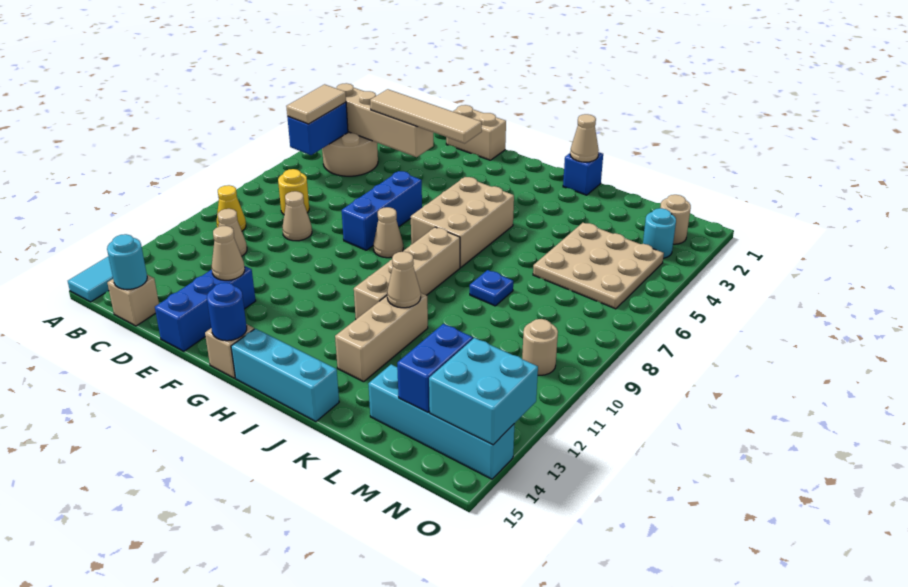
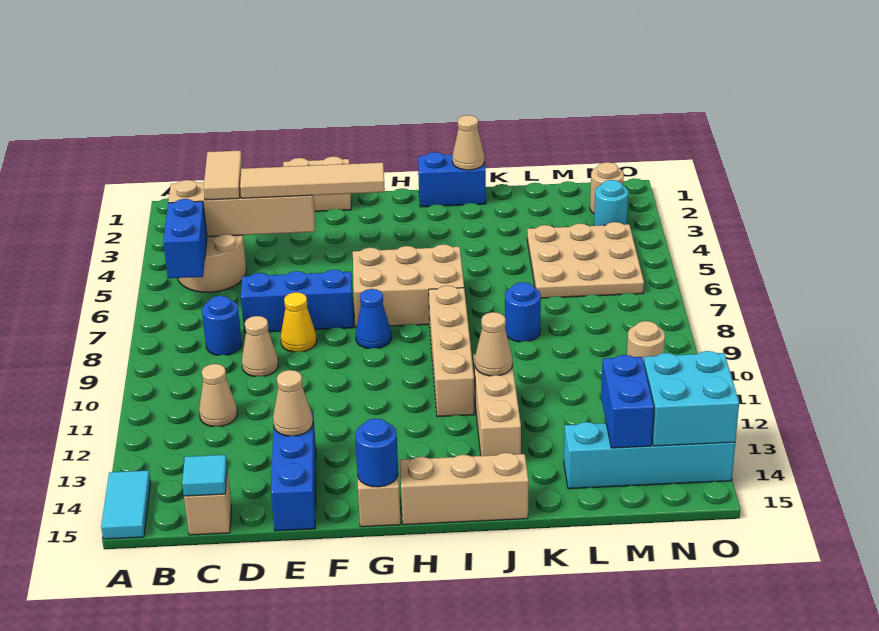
tan tile B5:B6 level 3 -> tan tile C3:C4 level 3
yellow cone B10 level 1 -> yellow cone E8 level 1
yellow round brick C8 level 1 -> blue round brick C8 level 1
cyan round brick C15 level 2 -> cyan tile C15 level 2
blue brick F6:F8 level 1 -> blue brick D7:F7 level 1
tan cone G8 level 1 -> blue cone G8 level 1
tan brick H5:I7 level 1 -> tan brick G6:I7 level 1
cyan brick H15:J15 level 1 -> tan brick H15:J15 level 1
blue brick J1 level 1 -> blue brick I1:J1 level 1
blue plate K8 level 1 -> blue round brick K8 level 1

